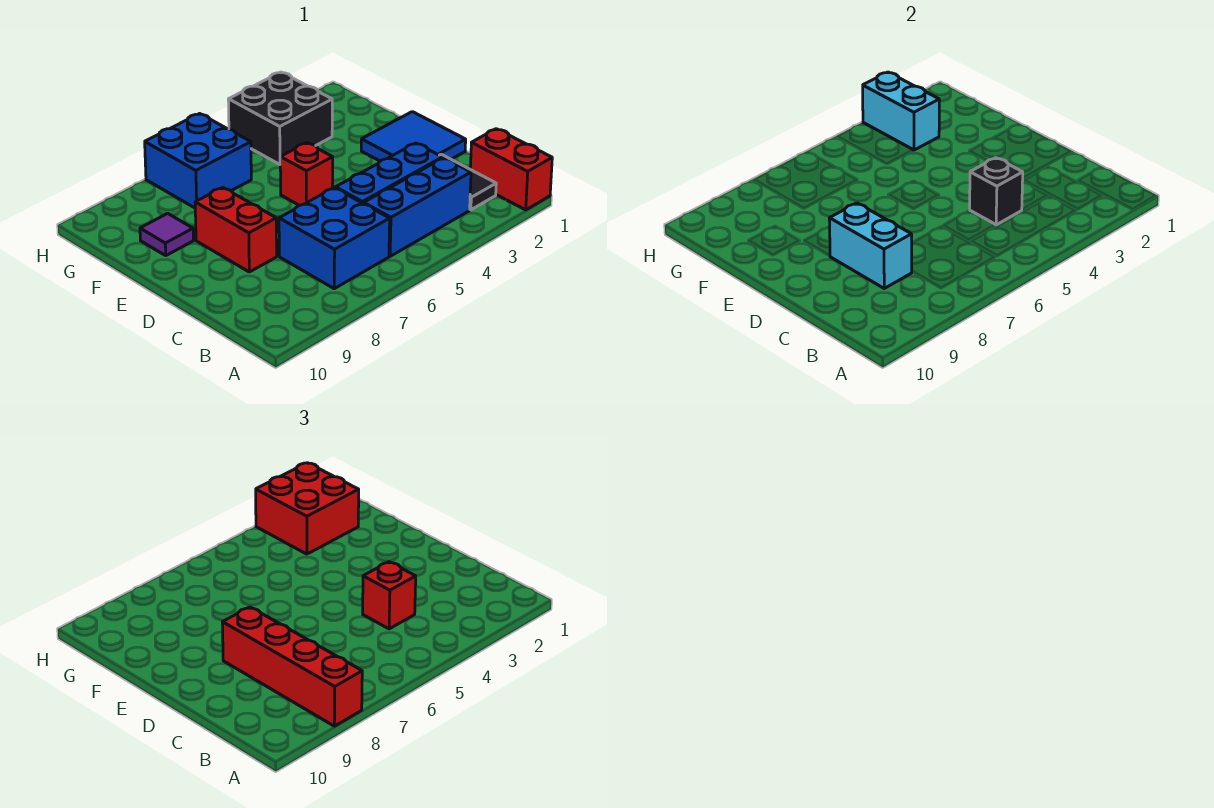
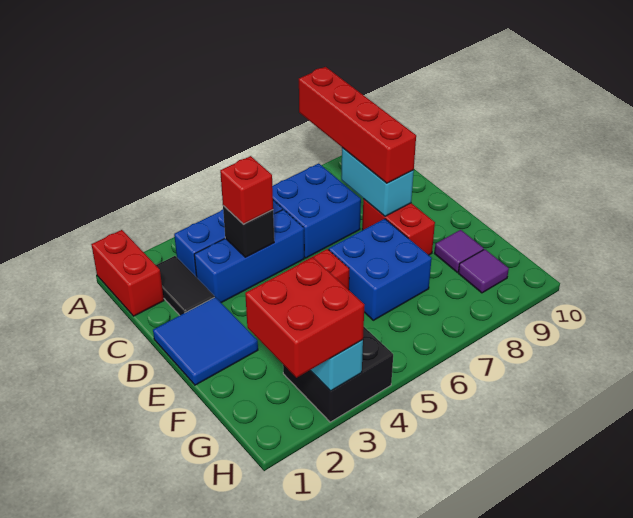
blue brick G6:H7 level 1 -> blue brick E6:F7 level 1
none -> purple tile G9 level 1

